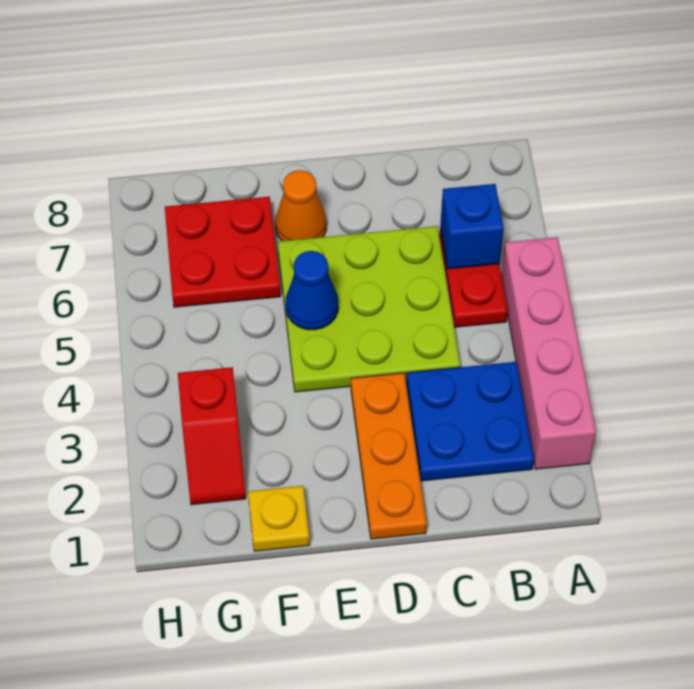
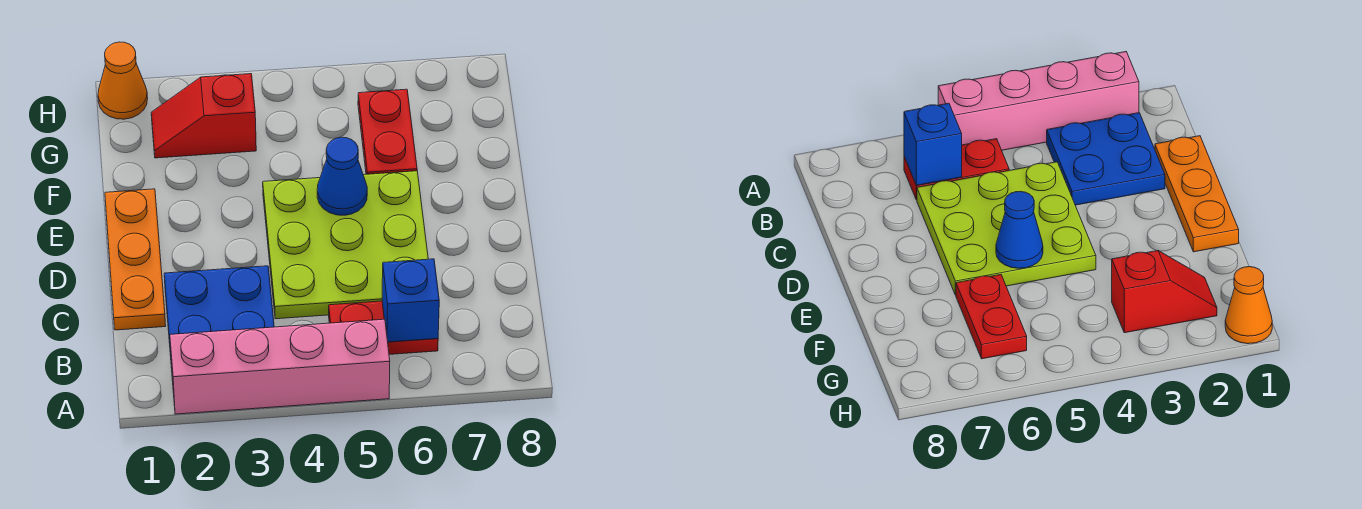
orange plate D1:D3 level 1 -> orange plate C1:E1 level 1
orange cone E7 level 1 -> orange cone H1 level 1
yellow plate F1 level 1 -> none
red plate F6:G7 level 1 -> red plate F6:G6 level 1

